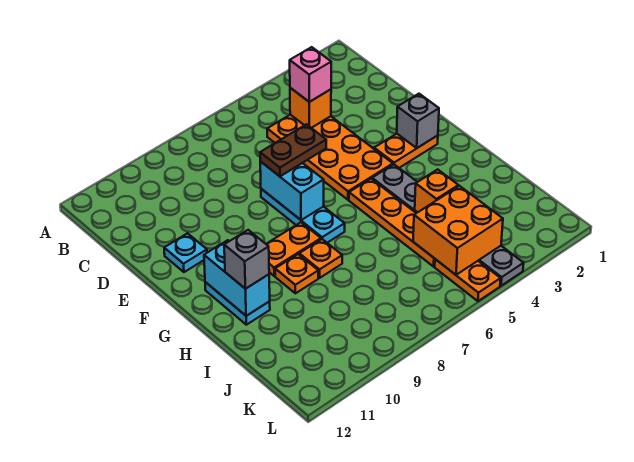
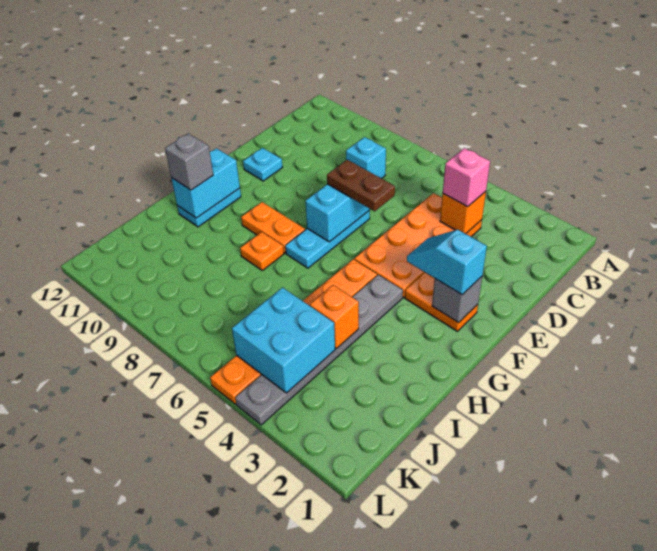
none -> cyan brick C8 level 1
none -> cyan slope F2:F3 level 3 top 2
orange plate H9 level 1 -> none
orange brick J4:K5 level 2 -> cyan brick J4:K5 level 2

